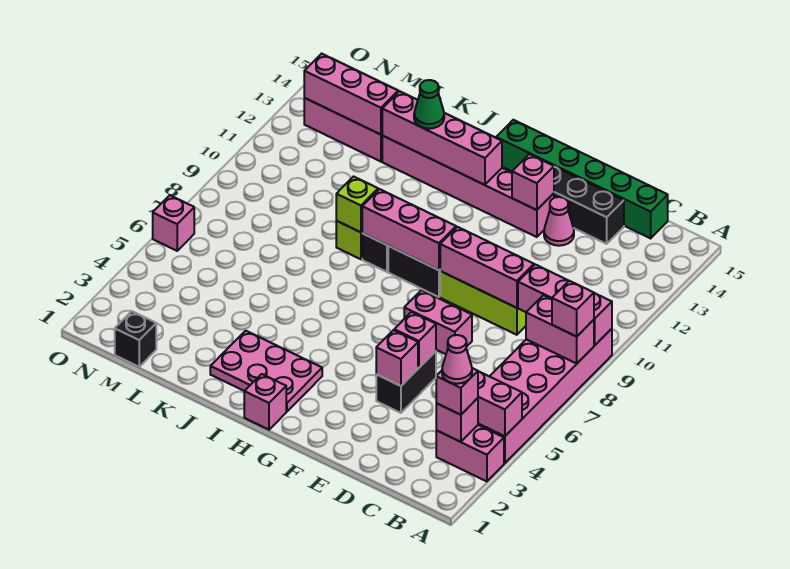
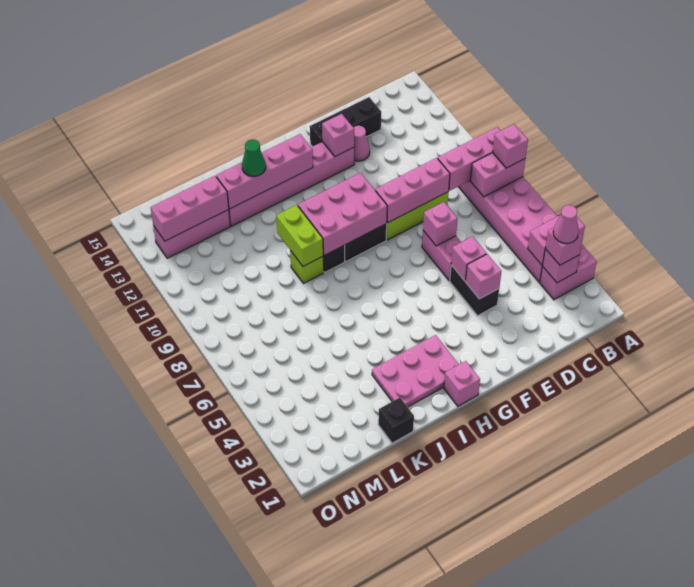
green brick C15:H15 level 1 -> none
pink brick E7:F7 level 1 -> pink brick E6:E7 level 1
pink brick G9:I9 level 2 -> pink brick G9:I10 level 2
lime brick J9 level 2 -> lime brick J9:J10 level 2
black brick M1 level 1 -> black brick K1 level 1
pink brick O6 level 1 -> pink brick E7 level 2

